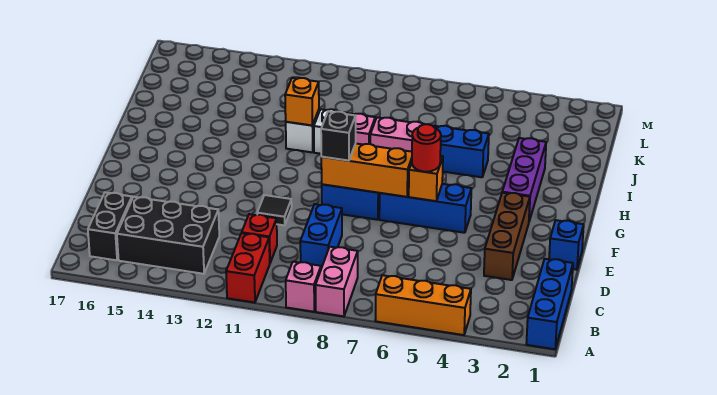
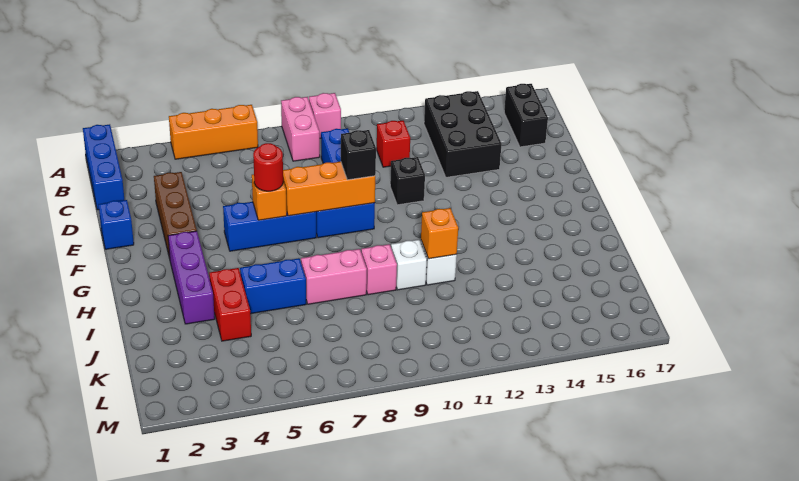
red brick A11:B11 level 1 -> red brick I4:J4 level 1
black brick B13:C15 level 1 -> black brick B13:D14 level 1
black tile E11 level 1 -> black brick E11 level 1

